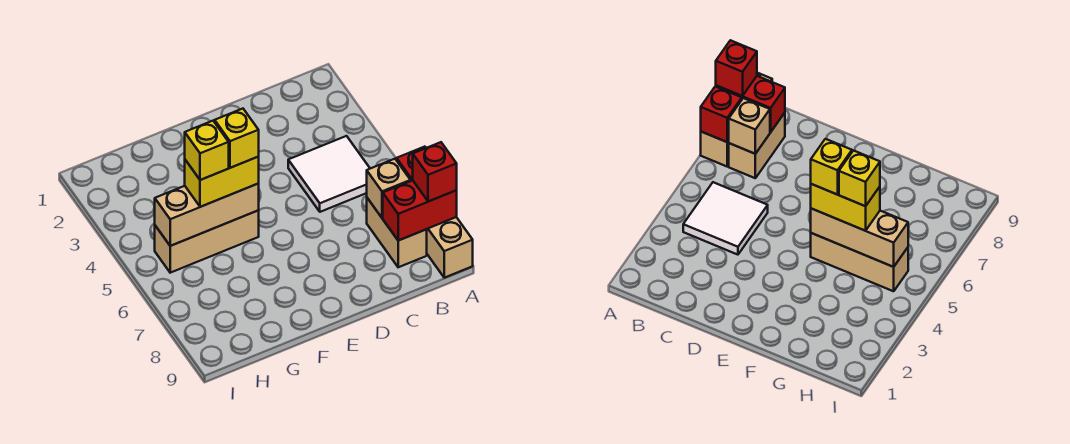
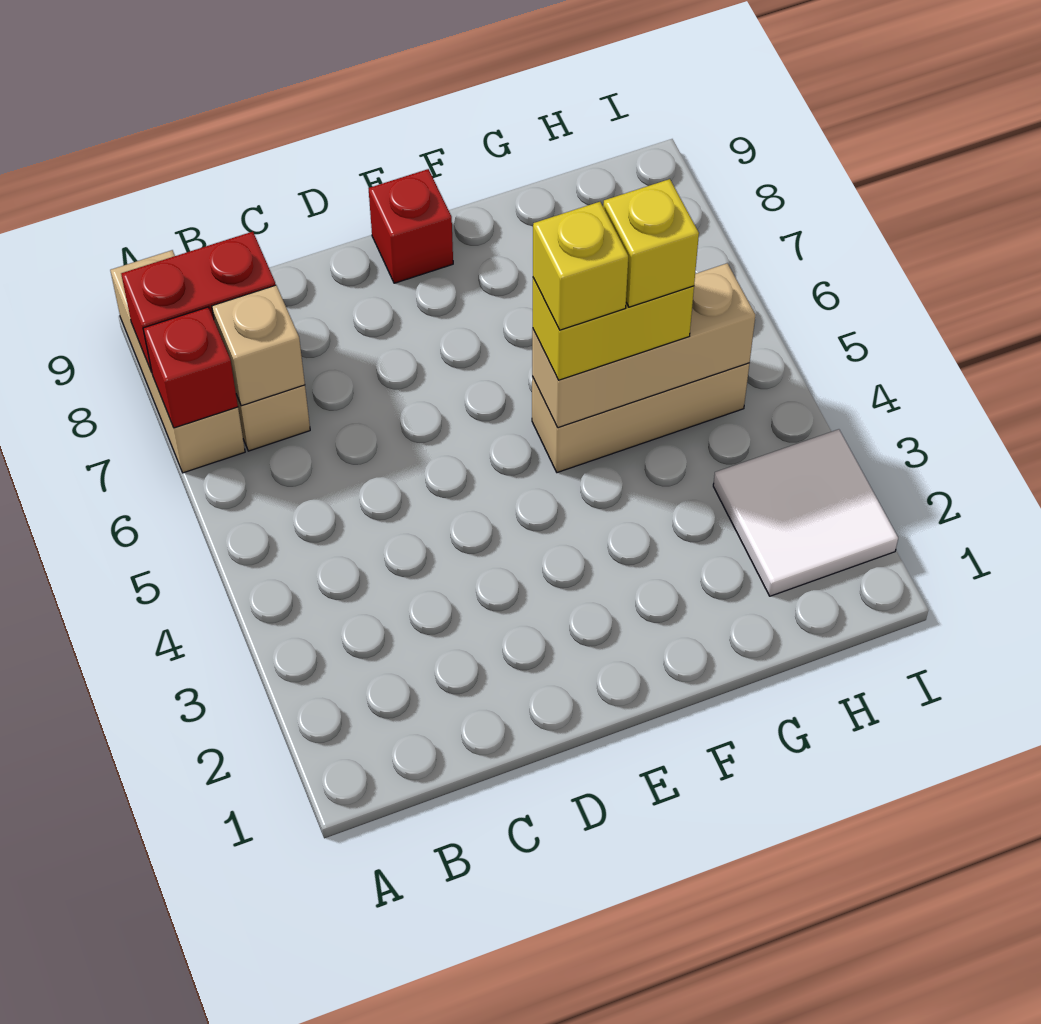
red brick A8 level 3 -> red brick E9 level 1
white tile B4:C5 level 1 -> white tile H2:I3 level 1

